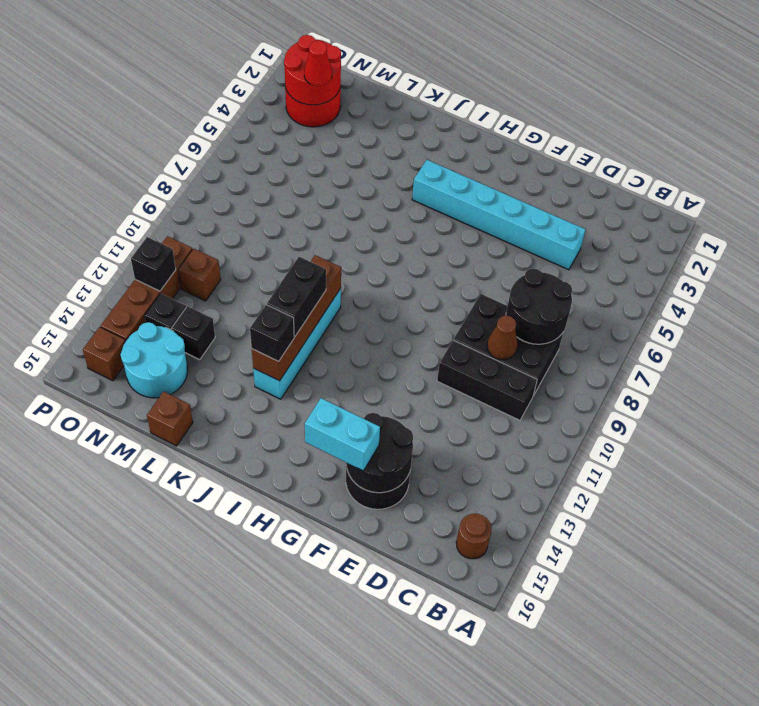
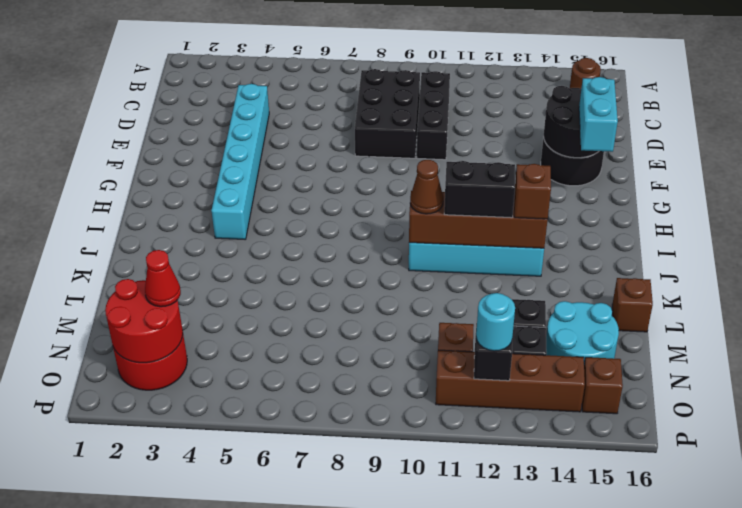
black round brick C7:D8 level 2 -> none
brown cone D9 level 2 -> brown cone J10 level 3
black brick J13 level 3 -> brown brick J13 level 3
none -> cyan round brick O12 level 3

